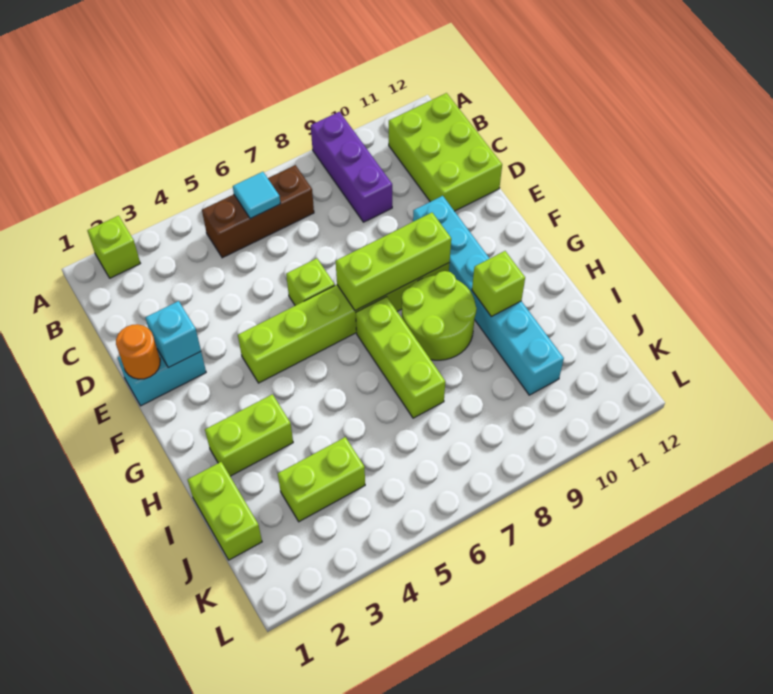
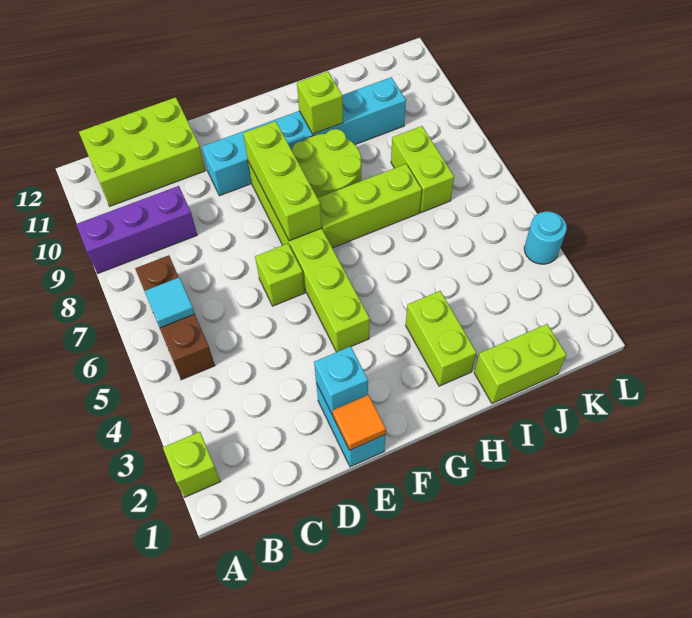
orange round brick E1 level 2 -> orange tile E1 level 2
lime brick J3:J4 level 1 -> lime brick J7:J8 level 1
none -> cyan round brick L4 level 1

